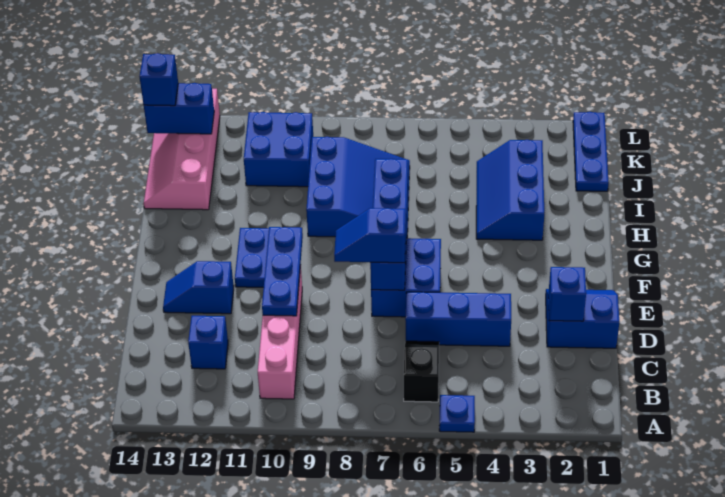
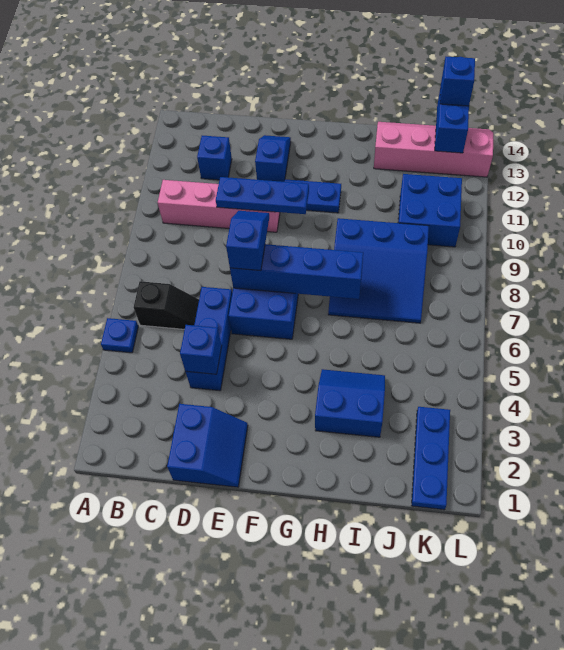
blue brick D2 level 2 -> blue brick D4 level 2
blue slope H3:J4 level 1 top 3 -> blue slope H3:I4 level 1 top 3
blue plate J1:L1 level 1 -> blue plate K1:K3 level 1

